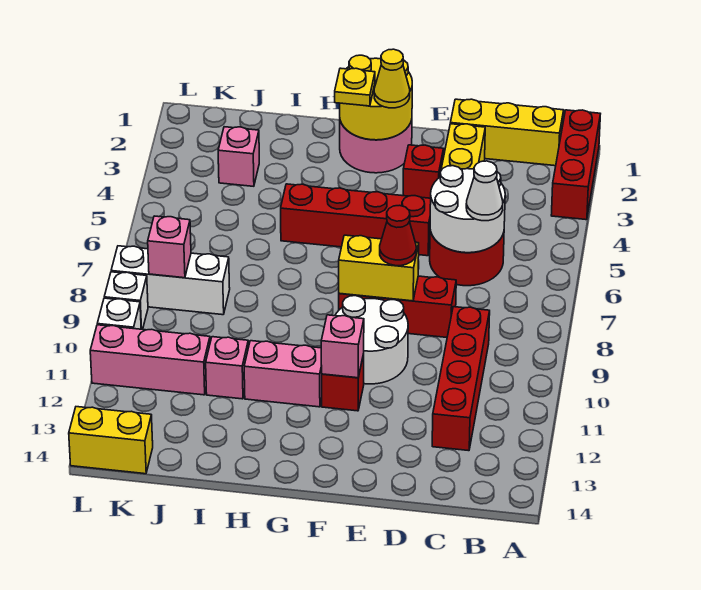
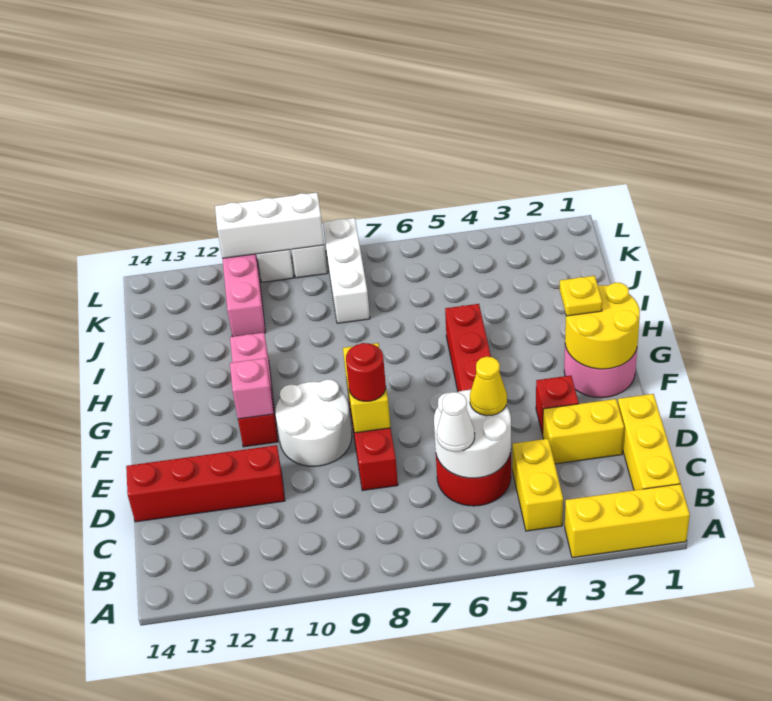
red brick A1:A3 level 1 -> yellow brick A1:A3 level 1
red brick C9:C12 level 1 -> red brick D11:D14 level 1
red cone E8 level 3 -> red round brick E8 level 3
yellow cone F2 level 3 -> yellow cone D5 level 3
pink brick I11 level 1 -> none
pink brick J3 level 1 -> none
pink brick K8 level 2 -> none
yellow brick K14:L14 level 1 -> yellow brick B4:C4 level 1
none -> white brick L9:L11 level 2

